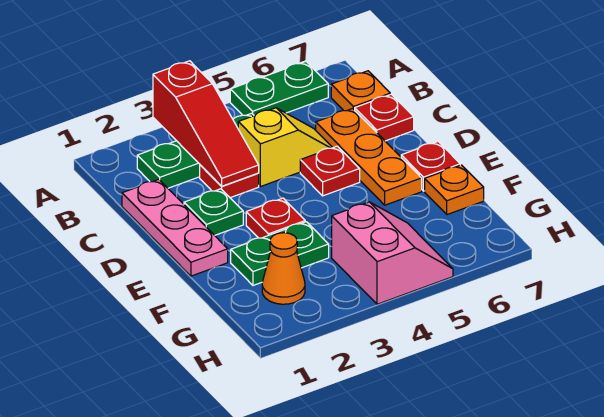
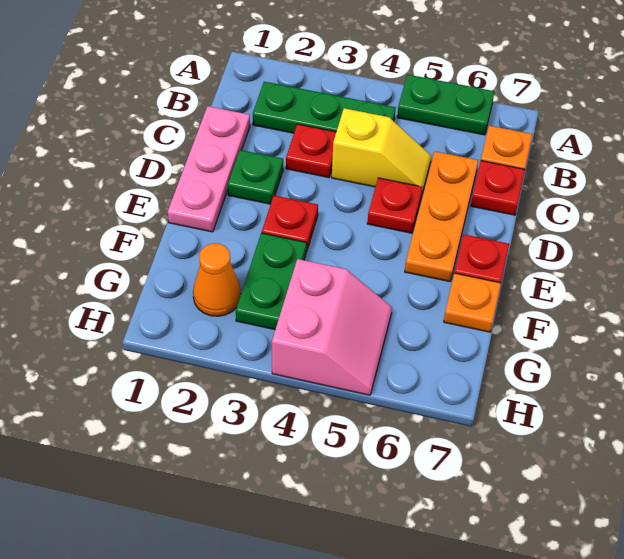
red slope A3:C3 level 2 top A -> none
green plate F2:F3 level 1 -> green plate F3:G3 level 1

